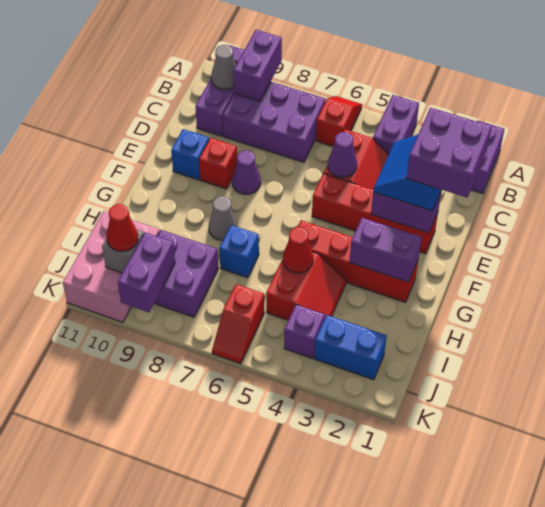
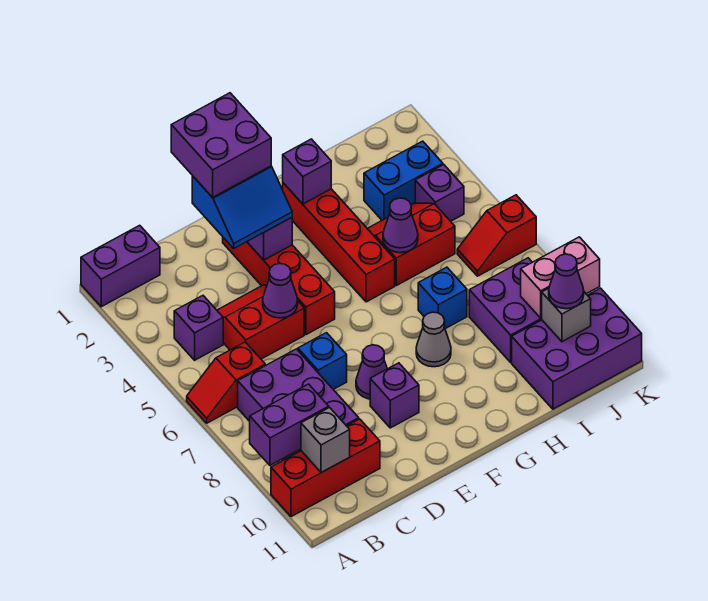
purple brick A4:B4 level 1 -> purple brick B4 level 1
purple brick A10:C10 level 1 -> red brick A10:C10 level 1
grey cone B10 level 2 -> grey brick B10 level 2
red brick E9 level 1 -> purple brick E9 level 1
blue brick E10 level 1 -> blue brick D7 level 1
purple brick G2:G3 level 2 -> purple brick G2 level 2
red cone H5 level 2 -> purple cone H5 level 2
pink brick I10:K11 level 1 -> purple brick I10:K11 level 1
blue brick J2:J3 level 1 -> blue brick I3:J3 level 1
red slope J6:K6 level 1 top J -> red slope J6:K6 level 1 top K
purple brick J9:K9 level 2 -> pink brick J9:K9 level 2
red cone J10 level 3 -> purple cone J10 level 3

